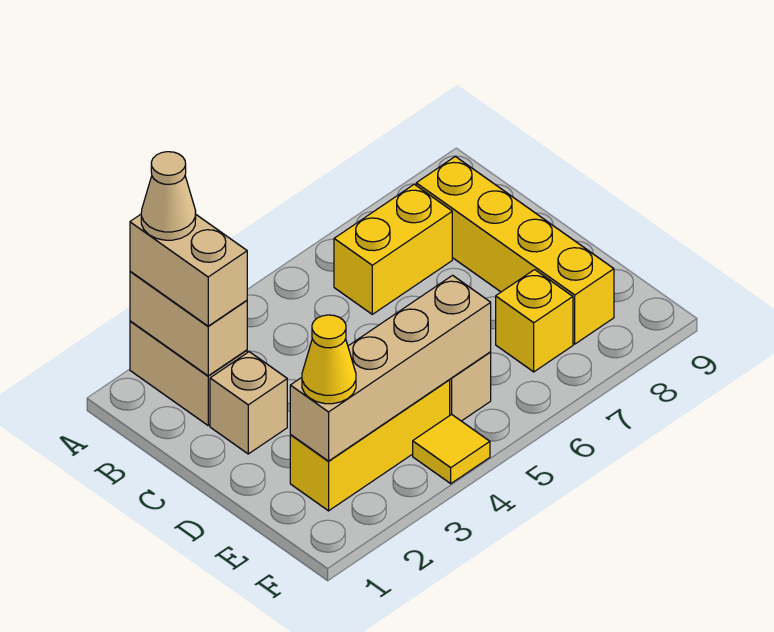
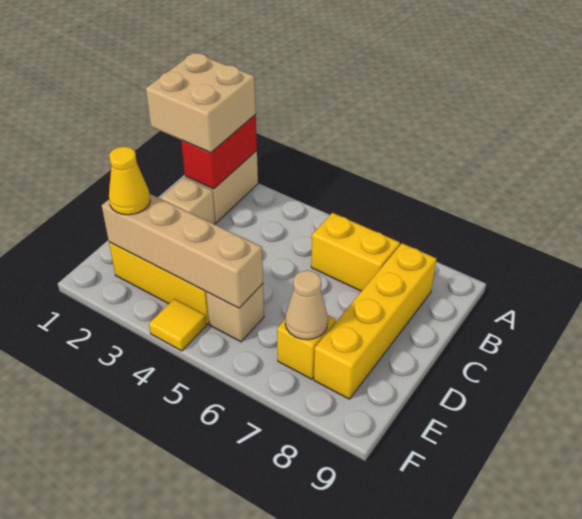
tan brick A2:B2 level 2 -> red brick A2:B2 level 2
tan brick A2:B2 level 3 -> tan brick A1:B2 level 3
tan cone A2 level 4 -> tan cone E7 level 2

